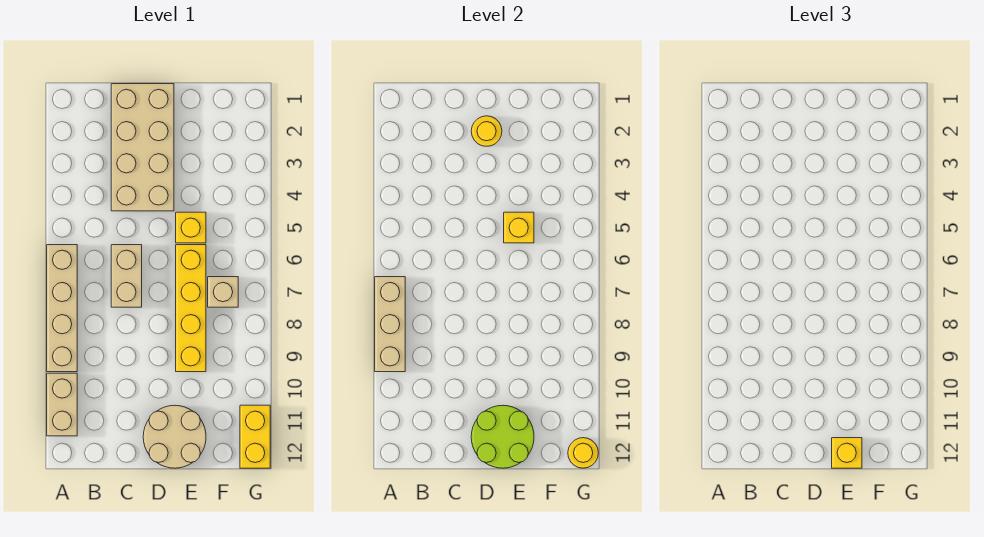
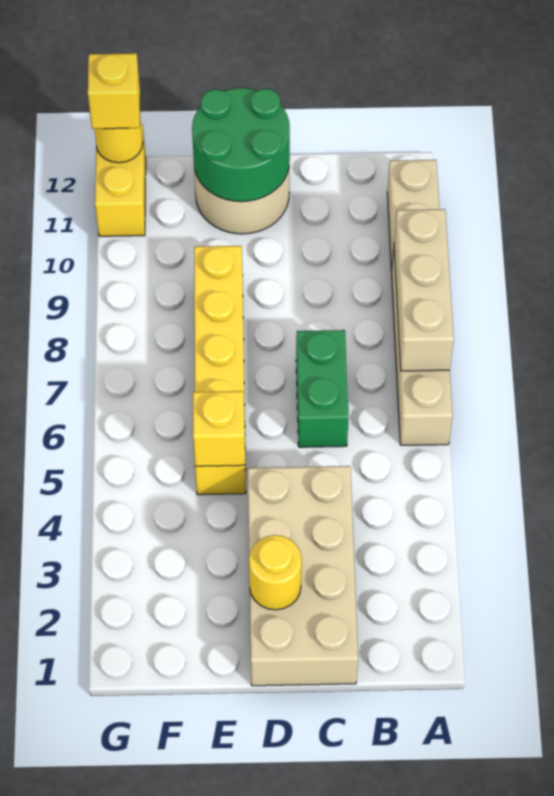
tan brick C6:C7 level 1 -> green brick C6:C7 level 1
lime round brick D11:E12 level 2 -> green round brick D11:E12 level 2
yellow brick E12 level 3 -> yellow brick G12 level 3
tan brick F7 level 1 -> none

